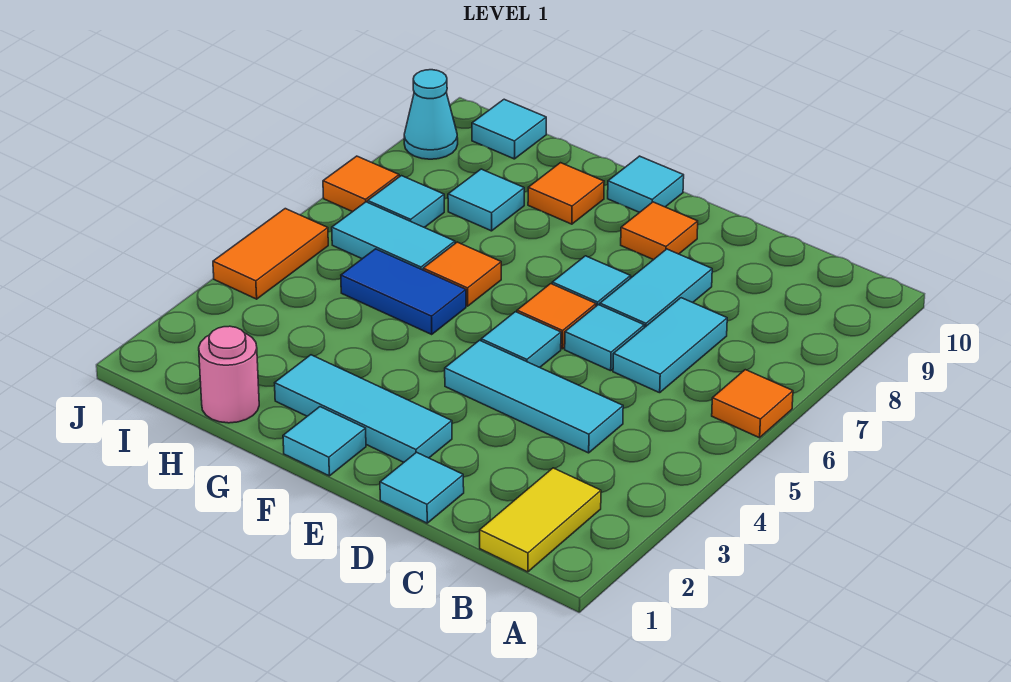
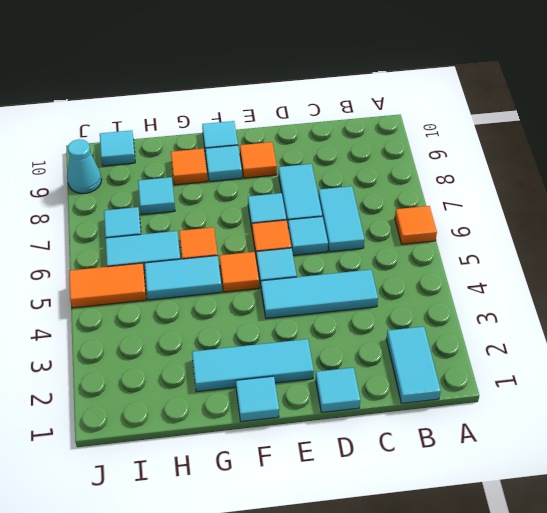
yellow tile B1:B2 level 1 -> cyan tile B1:B2 level 1
none -> cyan tile F9 level 1
blue tile G5:H5 level 1 -> cyan tile G5:H5 level 1
pink round brick H1 level 1 -> none
orange tile J4:J5 level 1 -> orange tile I5:J5 level 1
orange tile J7 level 1 -> orange tile F5 level 1

